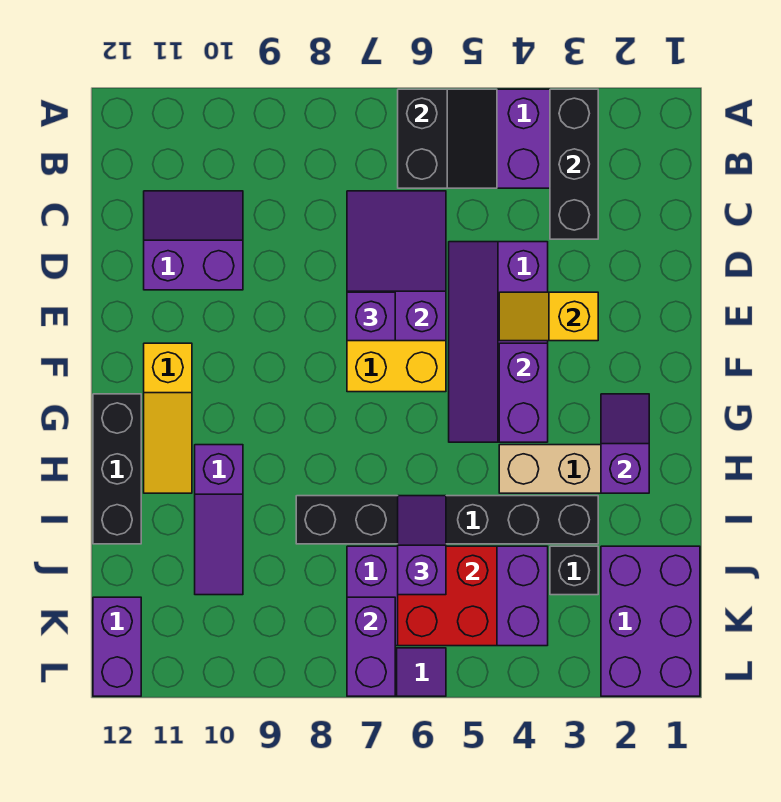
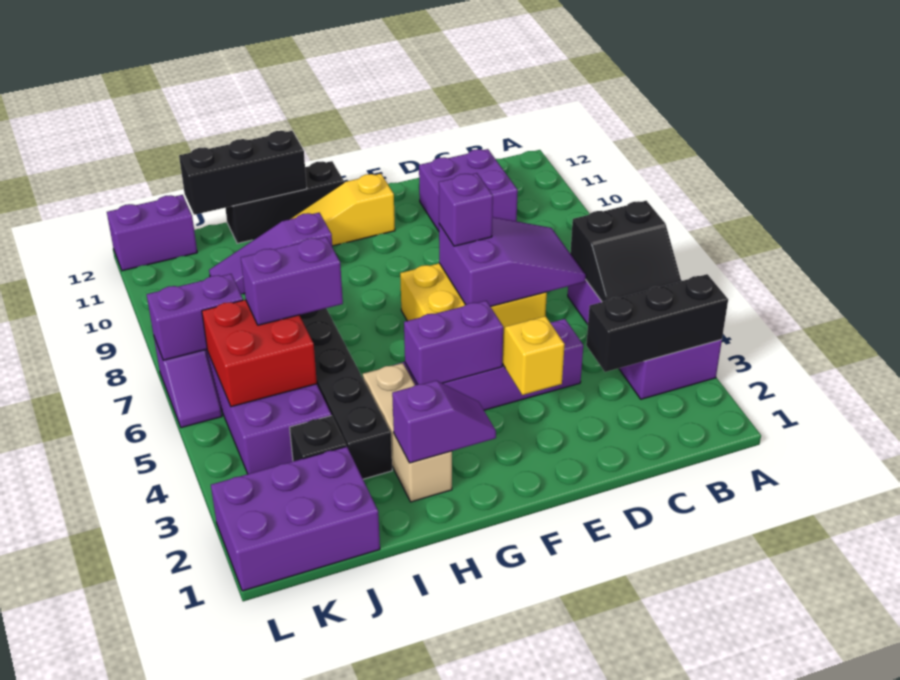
purple slope C10:D11 level 1 top D -> purple brick C10:D11 level 1
none -> black brick H12:J12 level 2
purple slope I6:J6 level 3 top J -> purple brick I6:J6 level 3

